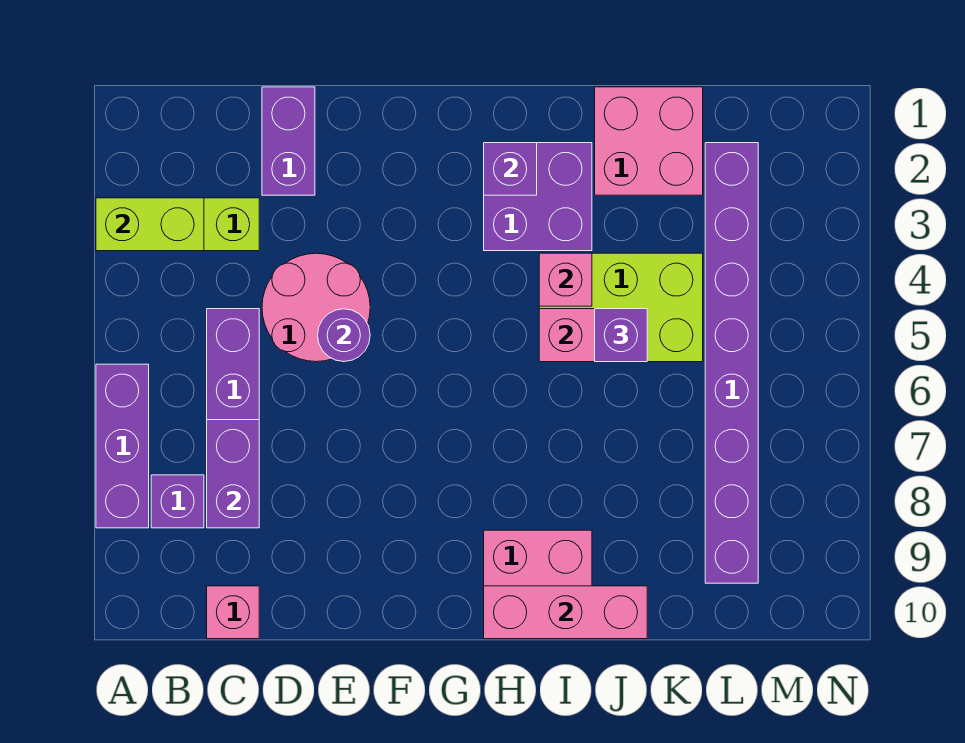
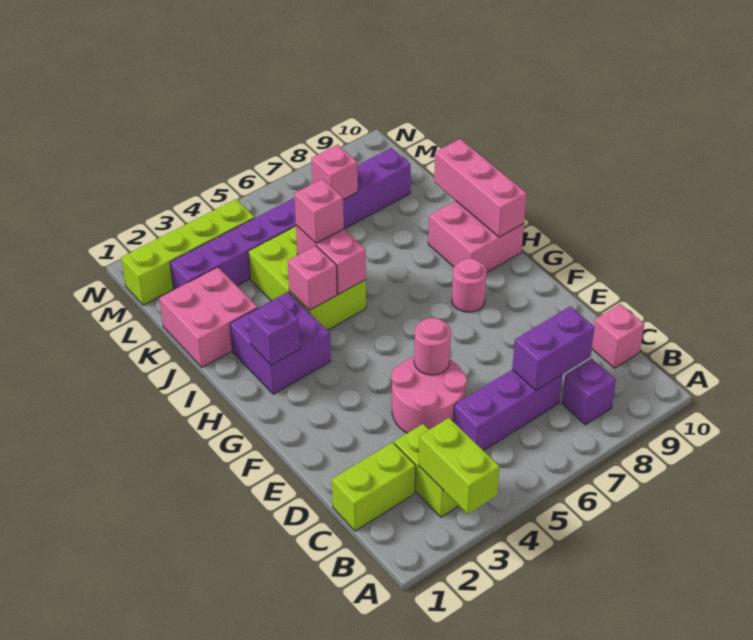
purple brick A6:A8 level 1 -> none
none -> lime brick C1:C2 level 1
purple brick D1:D2 level 1 -> none
purple round brick E5 level 2 -> pink round brick E5 level 2
none -> pink round brick G8 level 1
purple brick J5 level 3 -> pink brick J5 level 3
none -> pink brick L7 level 2
none -> lime brick M1:M4 level 1

